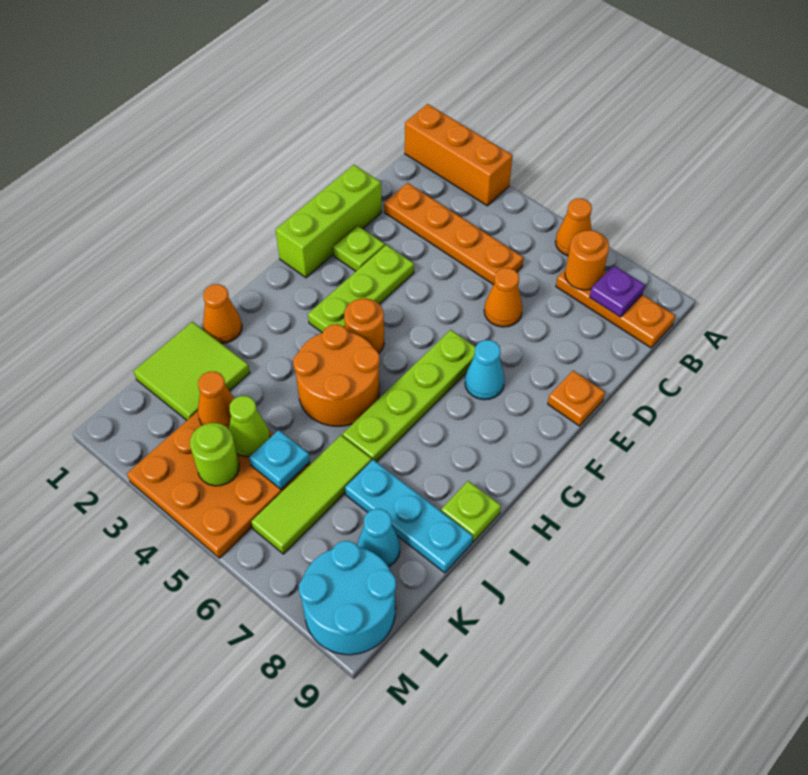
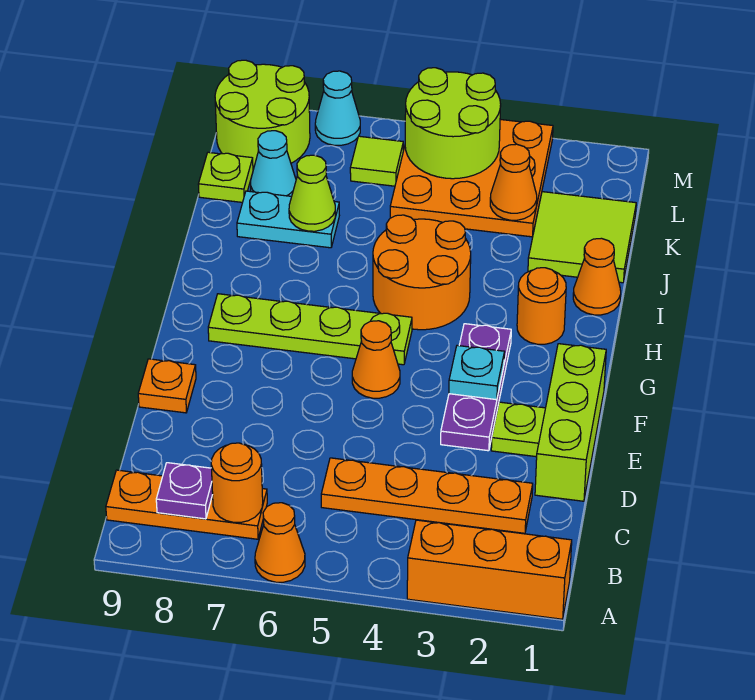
orange cone D6 level 1 -> orange cone F5 level 1
lime plate E3:G3 level 1 -> purple plate E3:G3 level 1
lime plate F6:I6 level 1 -> lime plate G5:G8 level 1
cyan cone F7 level 1 -> cyan cone M7 level 1
orange round brick G4 level 1 -> orange round brick H2 level 1
lime plate I9 level 1 -> lime plate K9 level 1
lime tile J6:L6 level 1 -> lime tile L6 level 1
cyan plate J7:J9 level 1 -> cyan plate J7:J8 level 1
lime cone K4 level 2 -> lime cone J7 level 2
cyan plate K5 level 2 -> cyan plate F3 level 2
lime round brick L4 level 2 -> lime round brick L4:M5 level 2
cyan round brick L8:M9 level 1 -> lime round brick L8:M9 level 1

